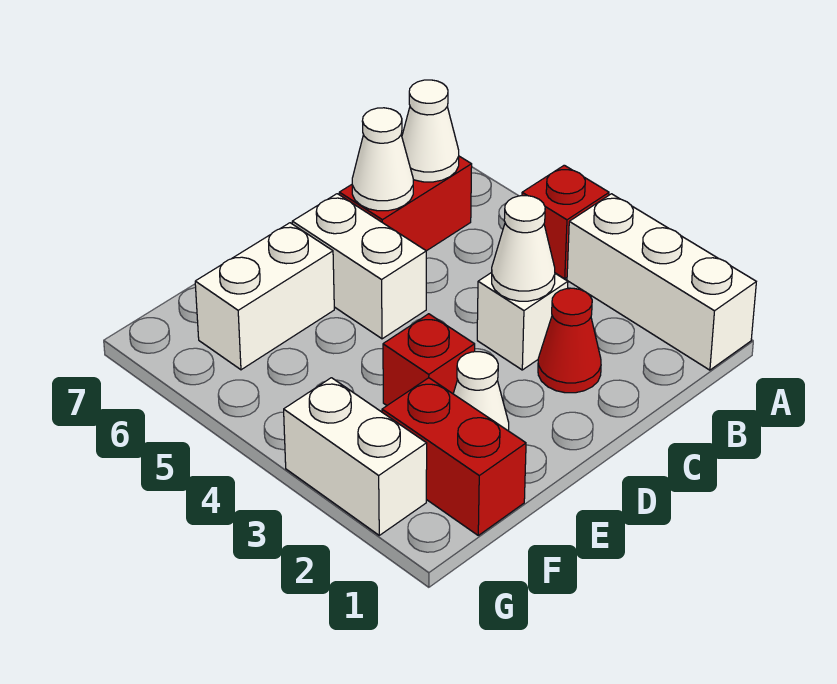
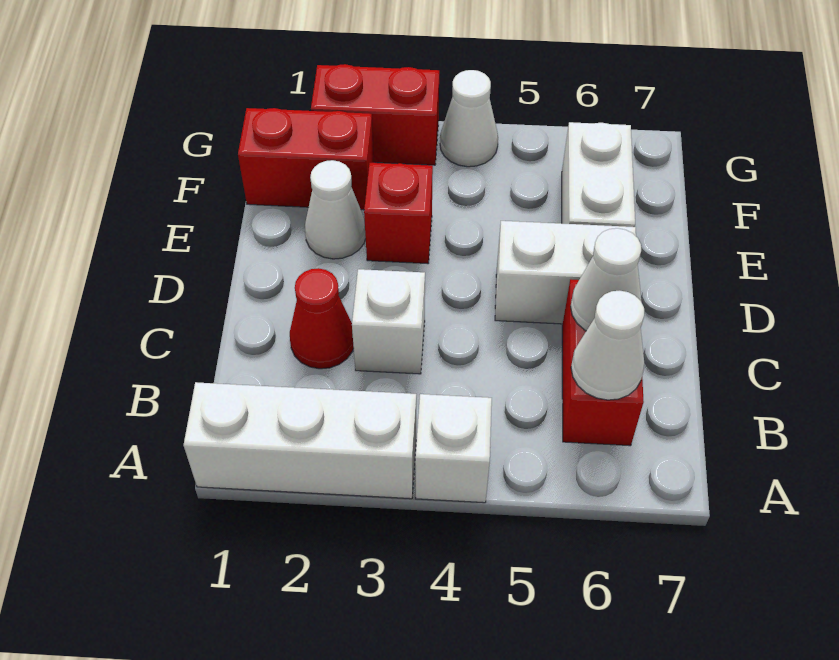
red brick A4 level 1 -> white brick A4 level 1
white cone C3 level 2 -> white cone G4 level 1
white brick G2:G3 level 1 -> red brick G2:G3 level 1

